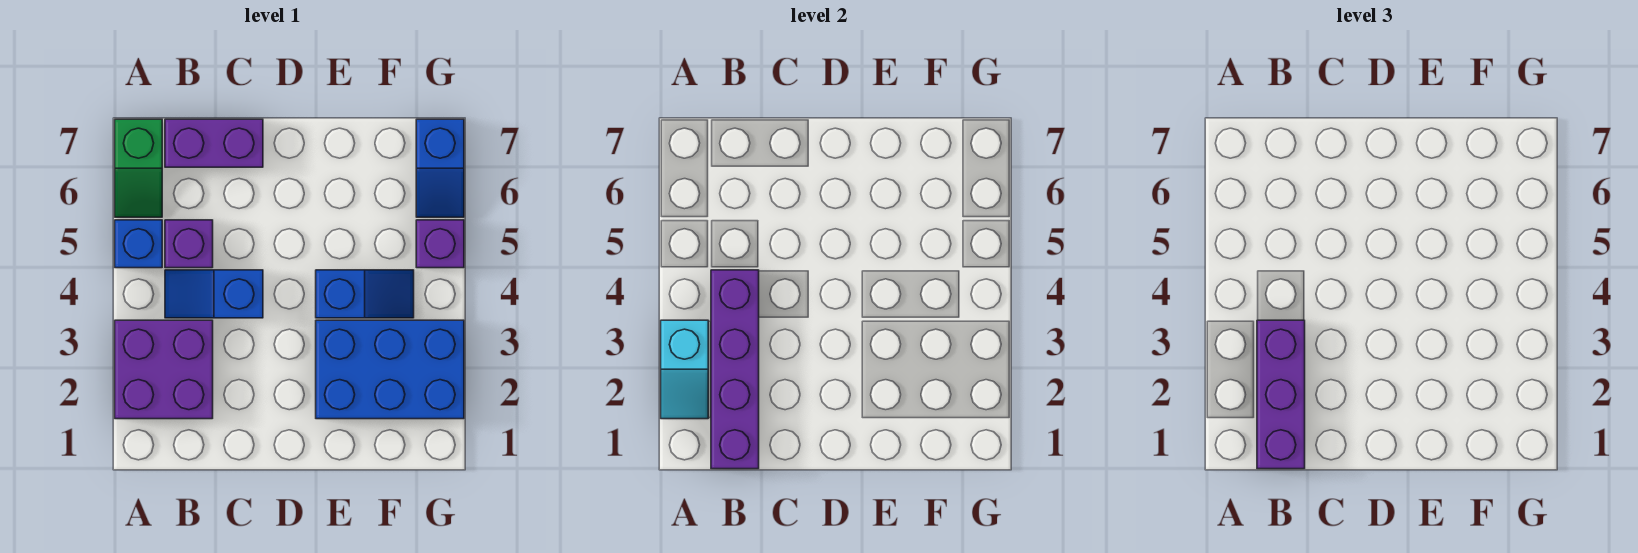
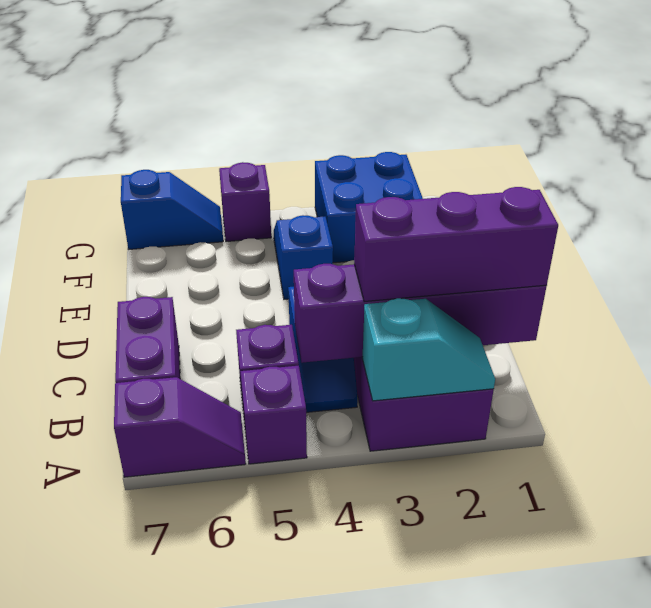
blue brick A5 level 1 -> purple brick A5 level 1
green slope A6:A7 level 1 top 7 -> purple slope A6:A7 level 1 top 7
blue brick E2:G3 level 1 -> blue brick F2:G3 level 1

